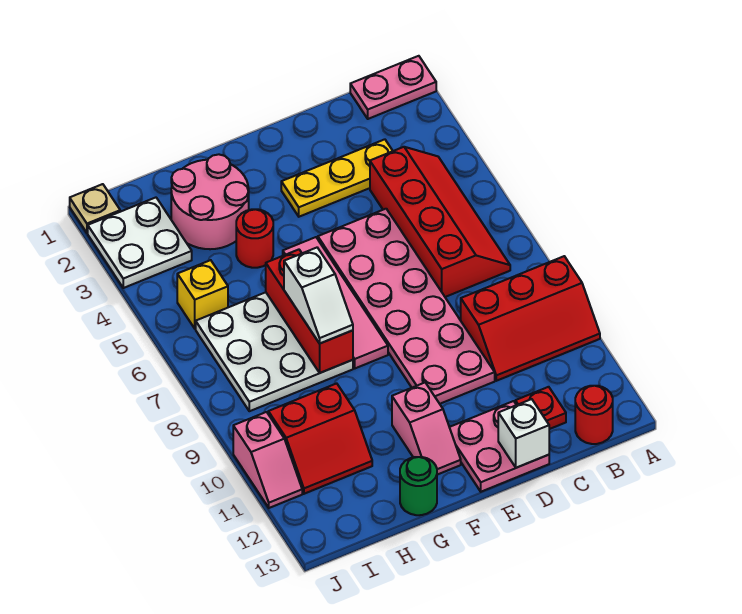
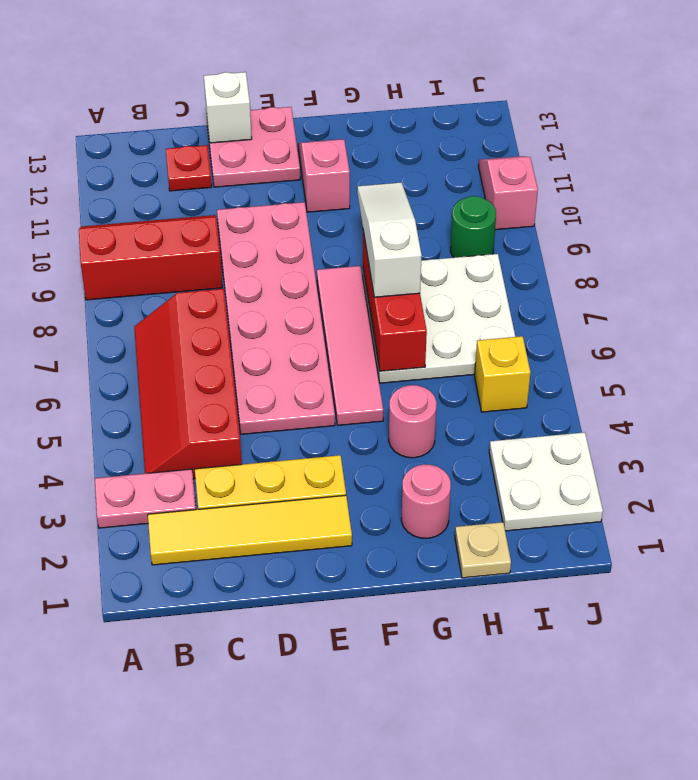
pink plate A1:B1 level 1 -> pink plate A3:B3 level 1
none -> yellow tile B2:E2 level 1
red round brick B13 level 1 -> none
pink round brick G2:H3 level 1 -> pink round brick G2 level 1
red round brick G4 level 1 -> pink round brick G4 level 1
white slope G7:G8 level 3 top 7 -> white slope G7:G9 level 3 top 7
green round brick G13 level 1 -> green round brick I9 level 1
red slope H10:I11 level 1 top 10 -> none
tan plate J1 level 1 -> tan plate H1 level 1

